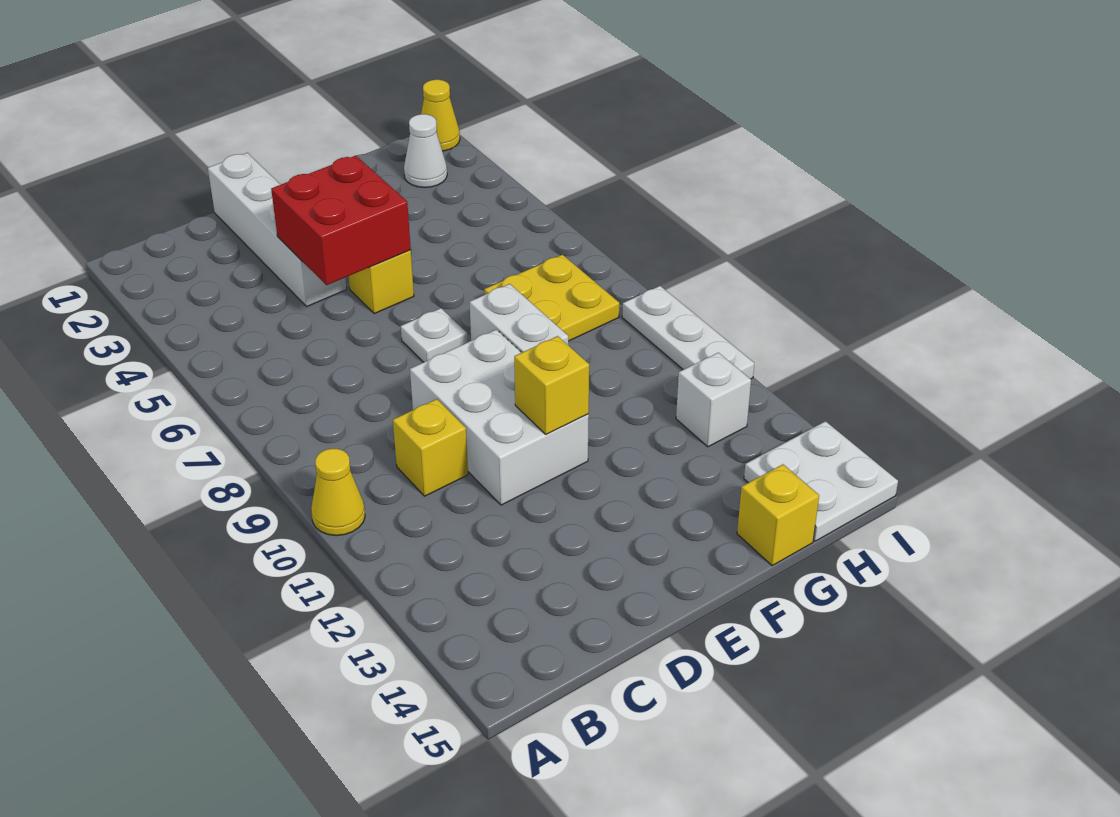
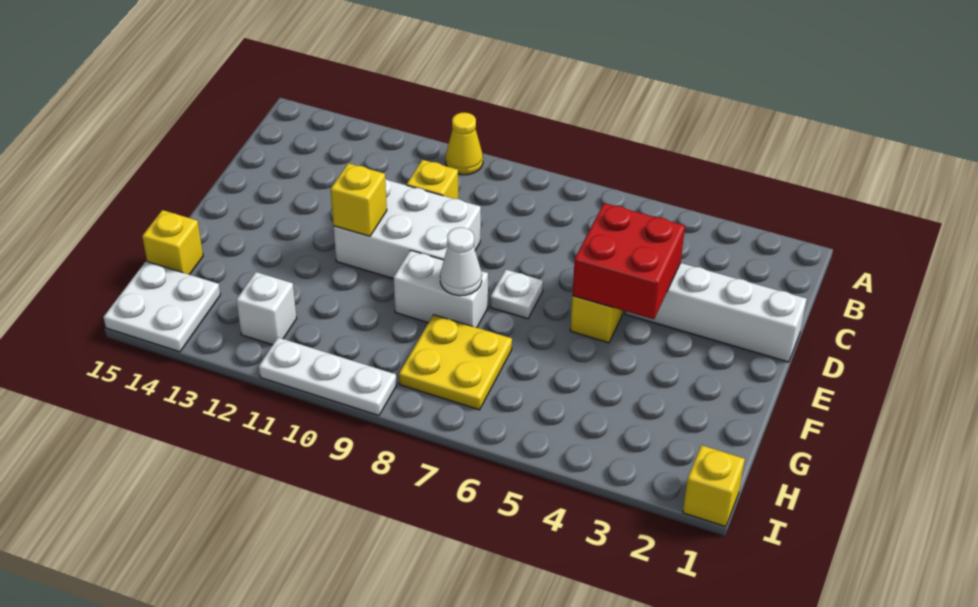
white cone H2 level 1 -> white cone F8 level 2
yellow cone I1 level 1 -> yellow brick I1 level 1

